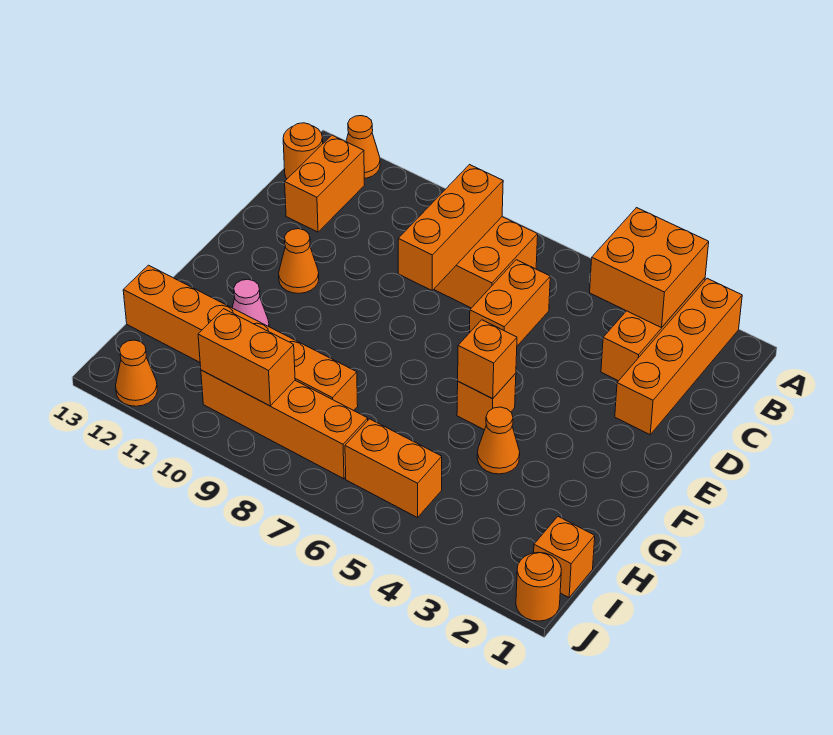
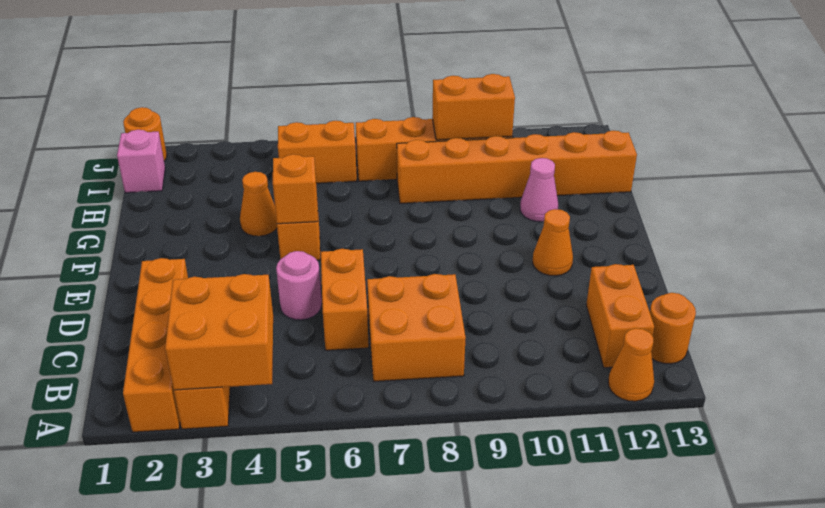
orange brick B8:D8 level 2 -> none
none -> pink round brick D5 level 1
orange brick I1 level 1 -> pink brick I1 level 1
orange cone J12 level 1 -> none

